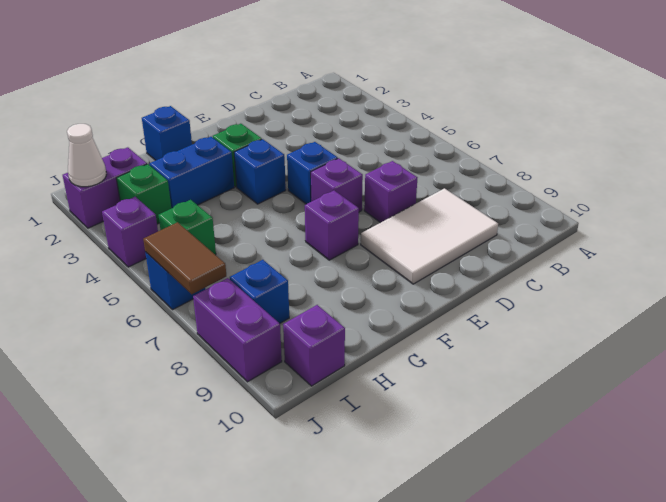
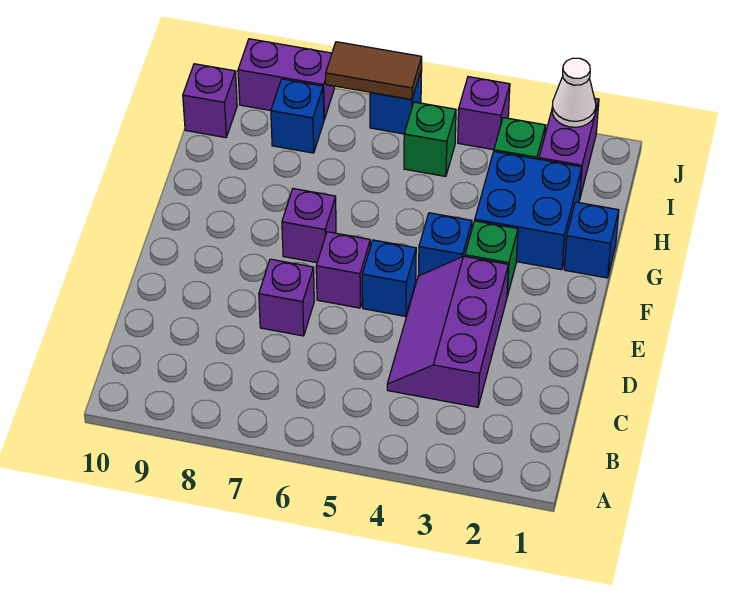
none -> purple slope C3:E4 level 1 top 3
white tile C8:E9 level 1 -> none
blue brick G3:H3 level 1 -> blue brick G2:H3 level 1

